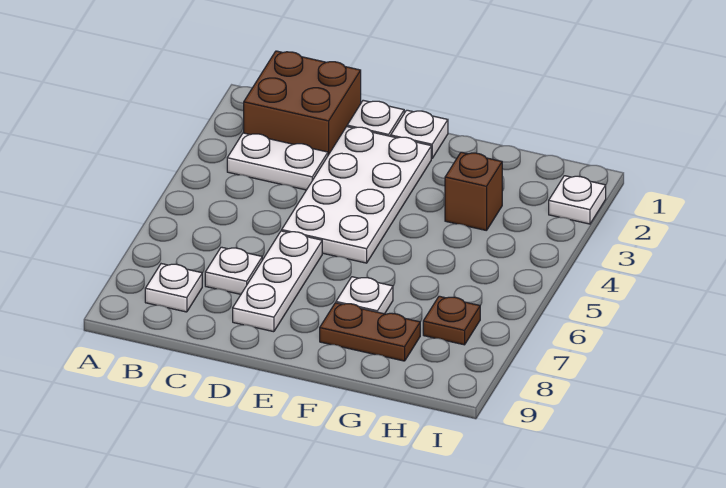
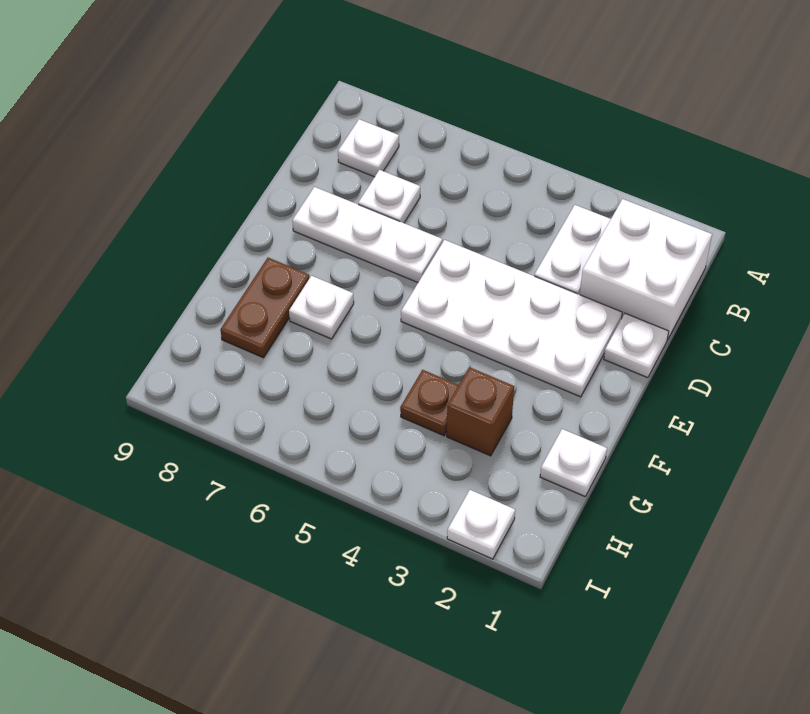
brown brick B1:C2 level 1 -> white brick B1:C2 level 1
white plate E1 level 1 -> white plate G1 level 1
brown plate H7 level 1 -> brown plate G4 level 1

